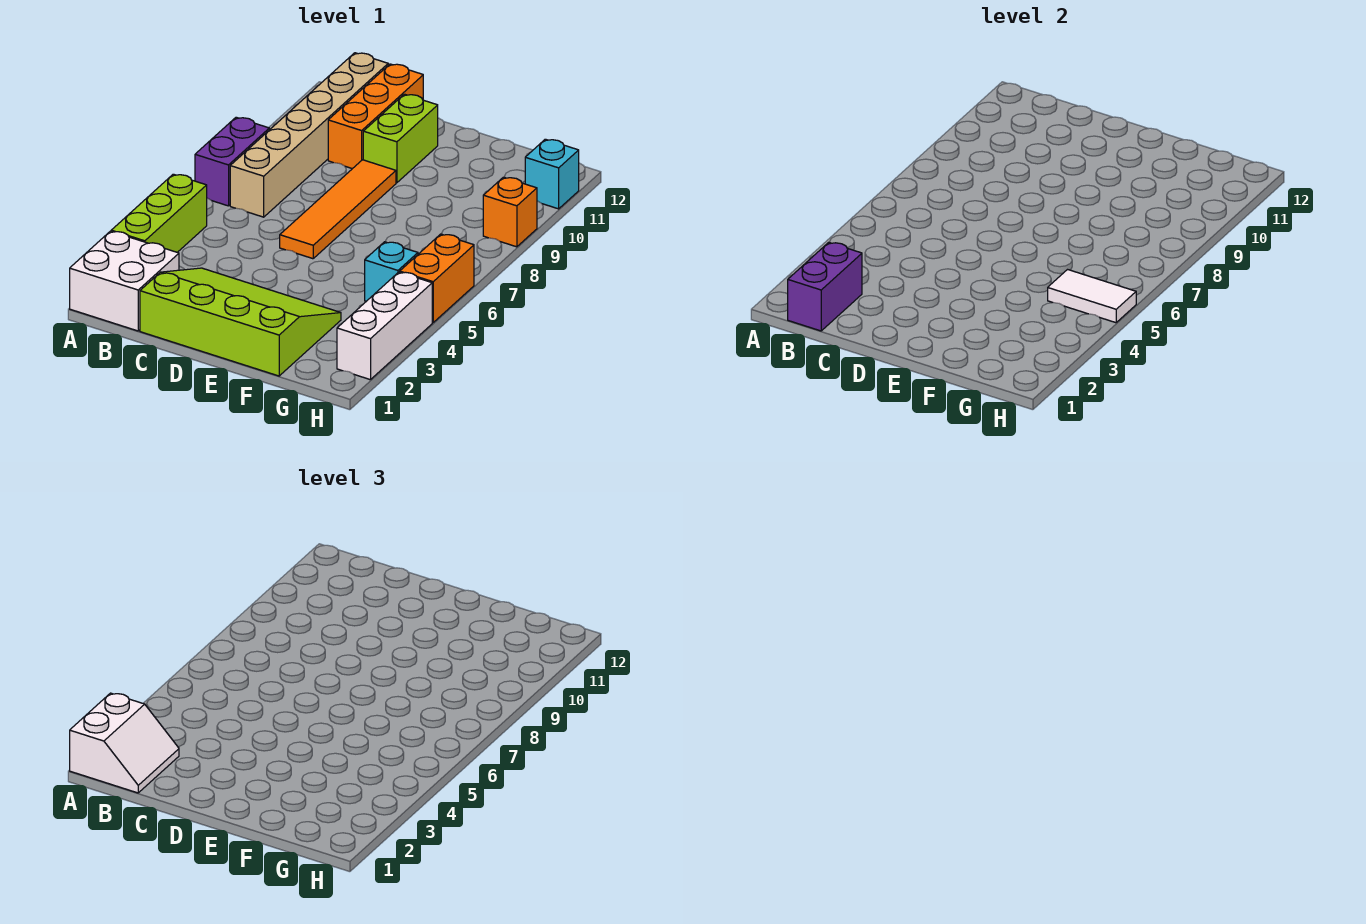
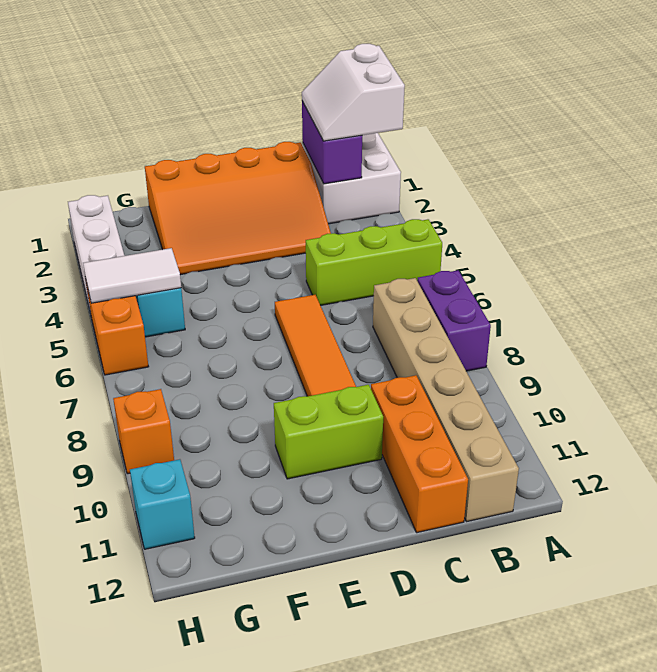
lime brick A3:A5 level 1 -> lime brick A5:C5 level 1
lime slope C1:F3 level 1 top 1 -> orange slope C1:F3 level 1 top 1
lime brick D10:D11 level 1 -> lime brick D10:E10 level 1

